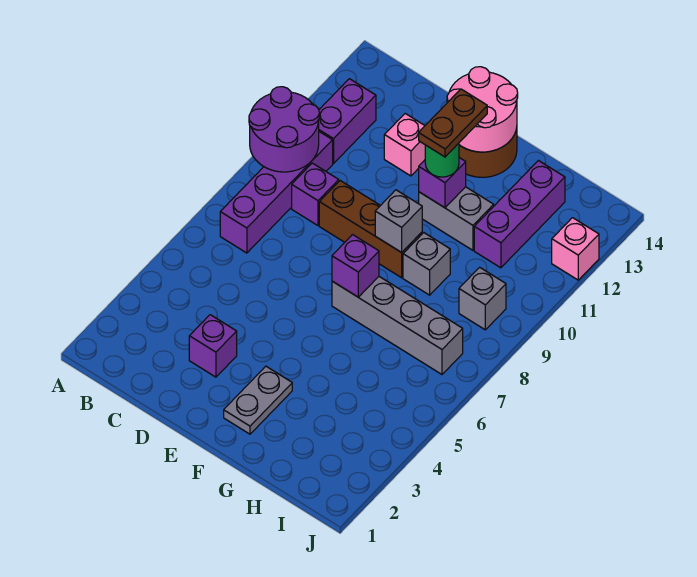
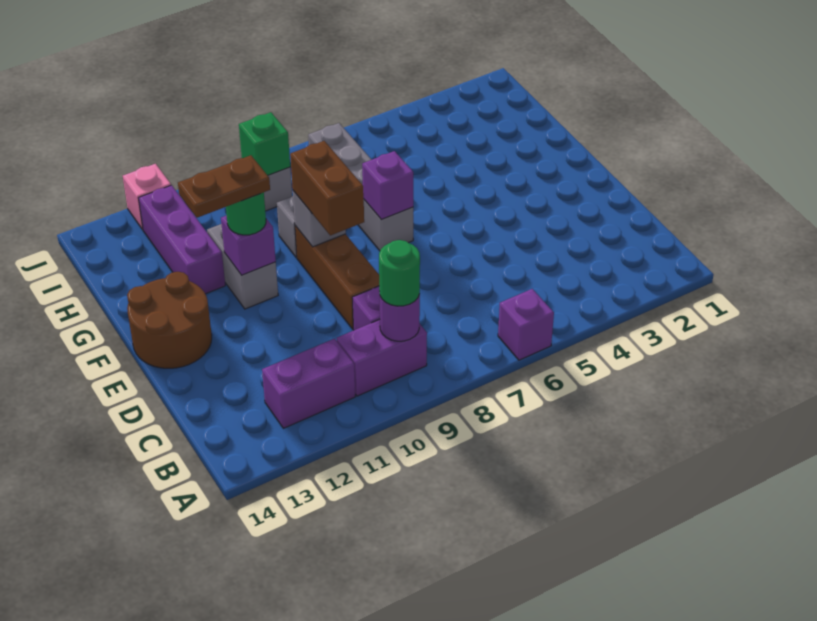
purple round brick A9:B10 level 2 -> purple round brick B9 level 2
purple brick B7:B10 level 1 -> purple brick B9:B10 level 1
none -> green round brick B9 level 3
purple brick D3 level 1 -> purple brick A6 level 1
pink brick D12 level 1 -> none
none -> brown brick E9:F9 level 3
pink round brick E13:F14 level 2 -> none
grey plate F2:F3 level 1 -> none
purple brick H11:H13 level 1 -> purple brick G12:I12 level 1
none -> green brick I9 level 2

